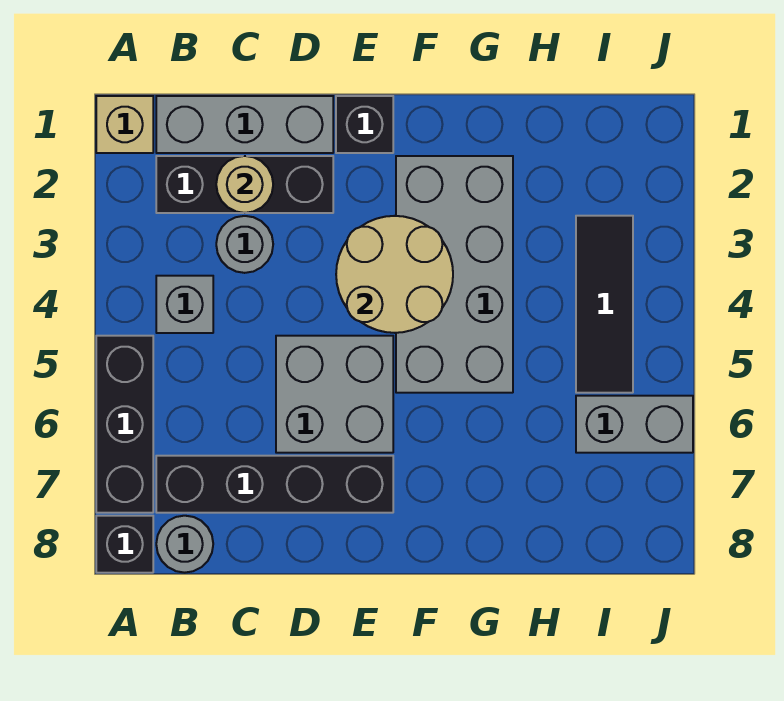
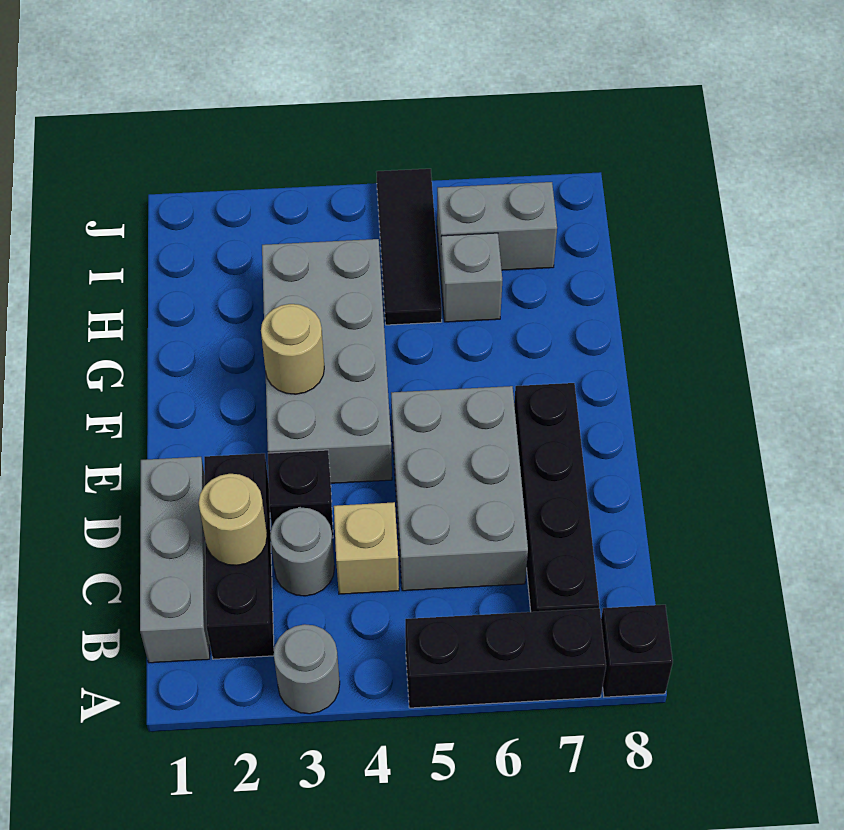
tan brick A1 level 1 -> tan brick C4 level 1
grey brick B4 level 1 -> grey brick H6 level 1
grey round brick B8 level 1 -> grey round brick A3 level 1
grey brick D5:E6 level 1 -> grey brick C5:E6 level 1
black brick E1 level 1 -> black brick D3 level 1
tan round brick E3:F4 level 2 -> tan round brick F3 level 2
grey brick F2:G5 level 1 -> grey brick E3:H4 level 1
black tile I3:I5 level 1 -> black tile H5:J5 level 1
grey brick I6:J6 level 1 -> grey brick I6:I7 level 1

